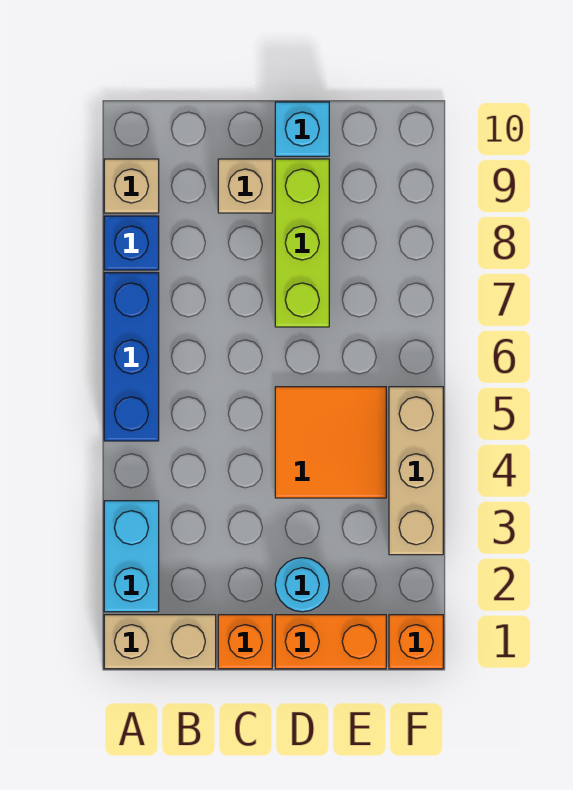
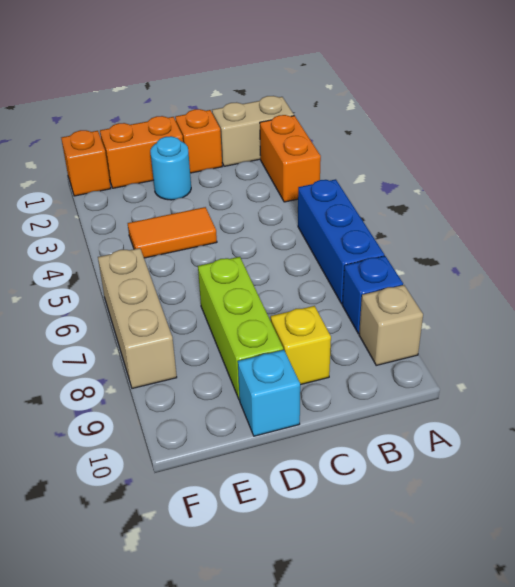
cyan brick A2:A3 level 1 -> orange brick A2:A3 level 1
tan brick C9 level 1 -> yellow brick C9 level 1
orange tile D4:E5 level 1 -> orange tile D4:E4 level 1
tan brick F3:F5 level 1 -> tan brick F6:F8 level 1

